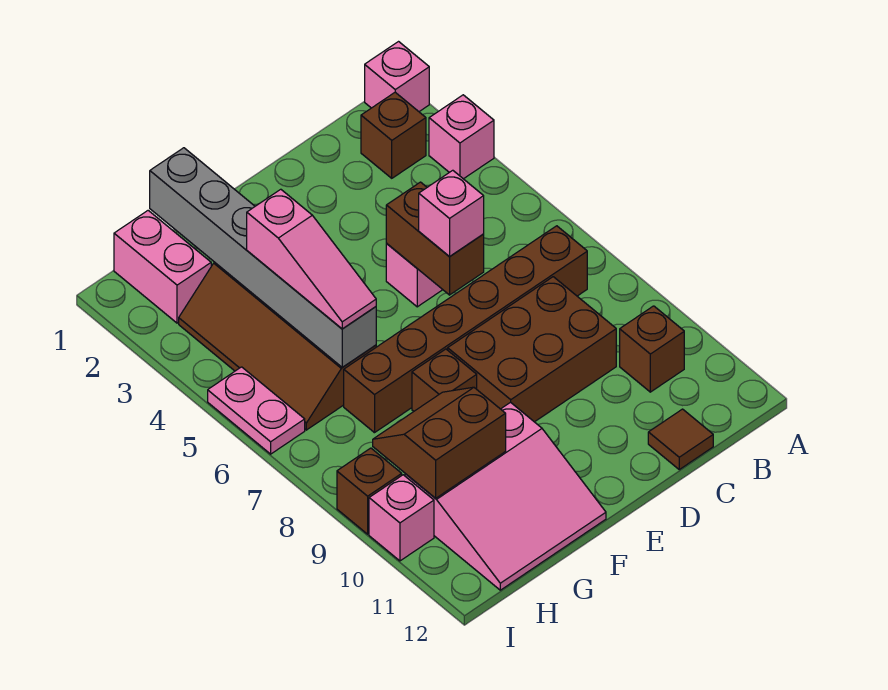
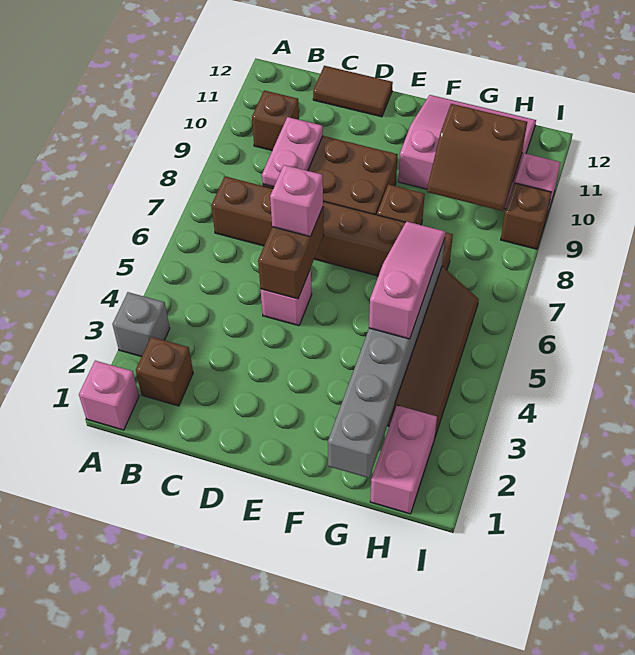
pink brick A3 level 1 -> grey brick A3 level 1
brown tile C12 level 1 -> brown tile C12:D12 level 1
pink plate I5:I6 level 1 -> pink plate C8:C9 level 2

